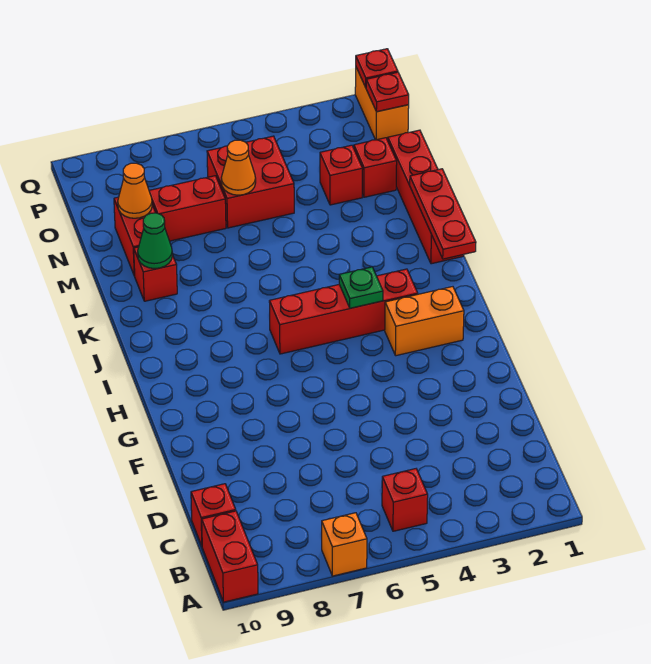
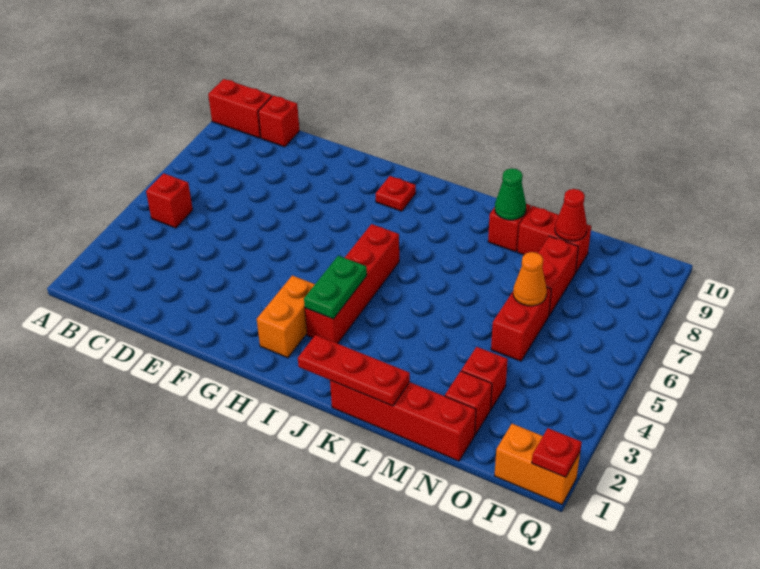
orange brick A7 level 1 -> none
green plate I4 level 2 -> green plate I3:I4 level 2
red brick N5:O6 level 1 -> red brick N5:N6 level 1
orange cone N9 level 2 -> red cone N9 level 2
red plate P1 level 2 -> red plate H9 level 1

